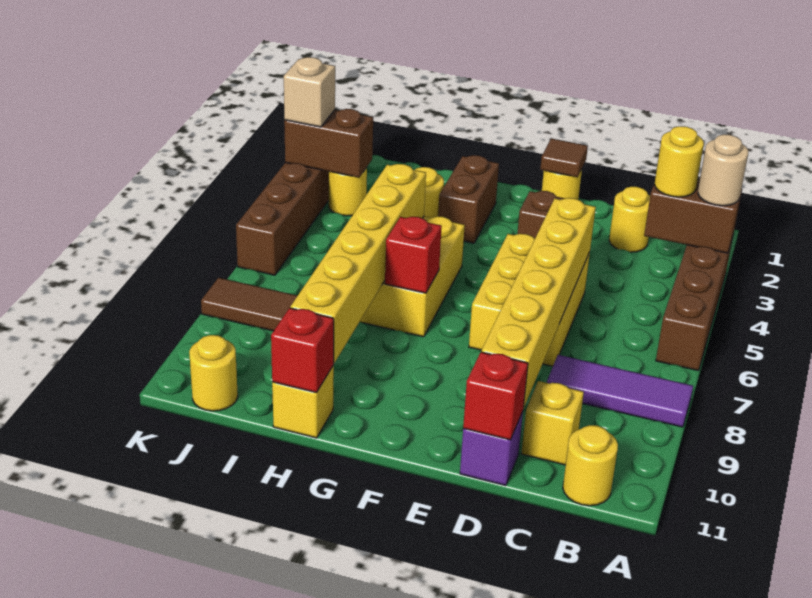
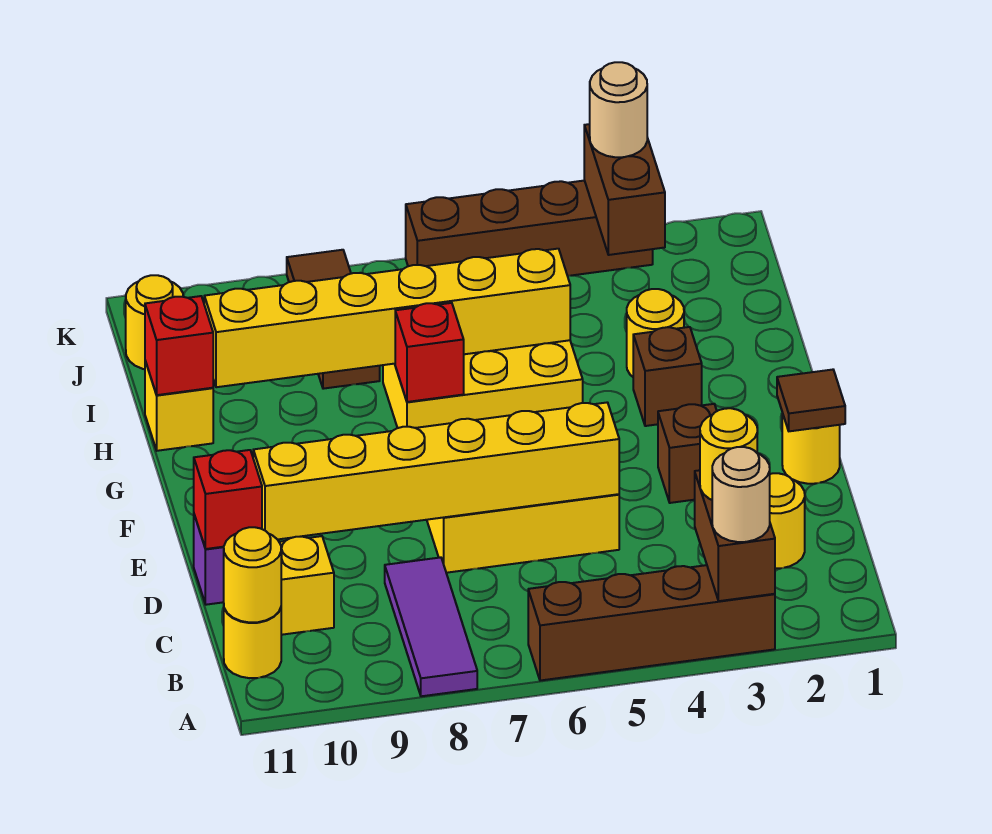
brown brick G2:G3 level 1 -> brown brick G3 level 1
yellow round brick J3 level 1 -> yellow round brick B11 level 2
tan brick K3 level 3 -> tan round brick K3 level 3

